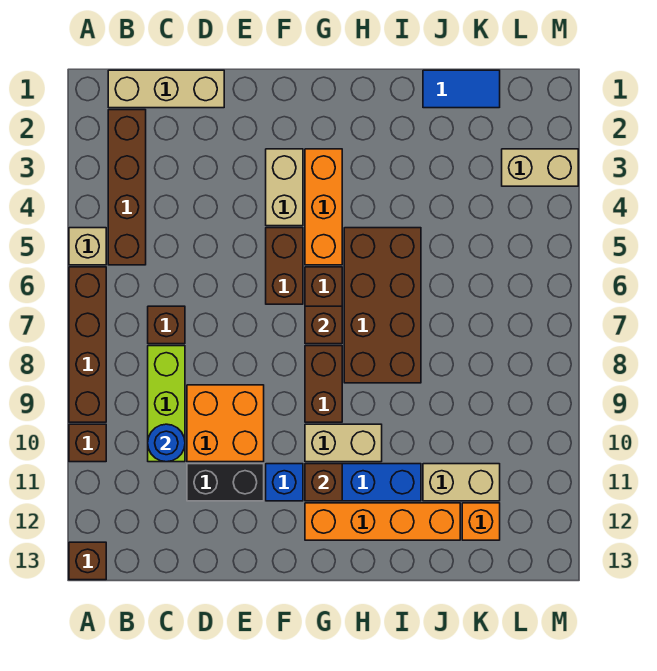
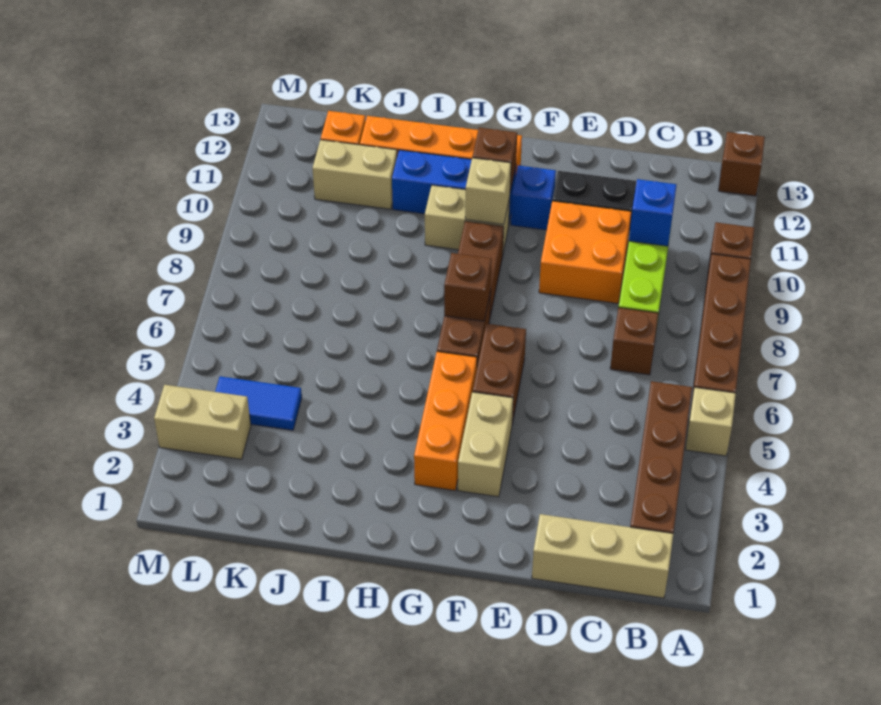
blue round brick C10 level 2 -> blue brick C10 level 2
none -> tan brick G10 level 2
brown brick H5:I8 level 1 -> none
blue tile J1:K1 level 1 -> blue tile K4:L4 level 1

